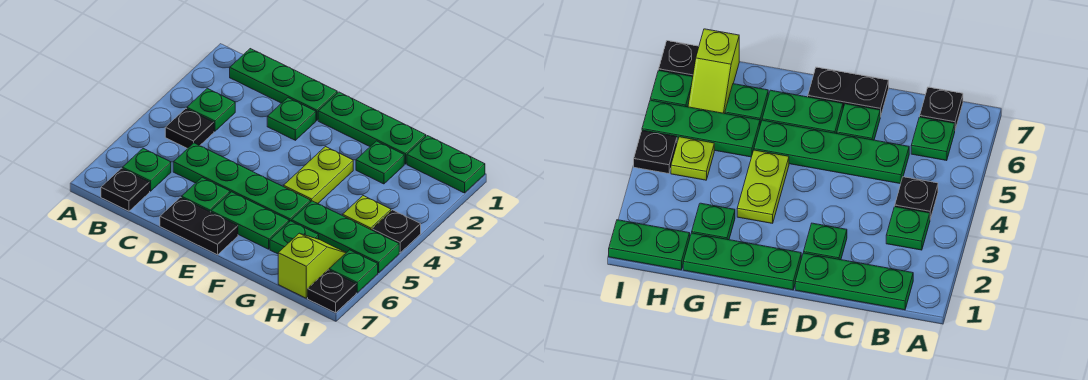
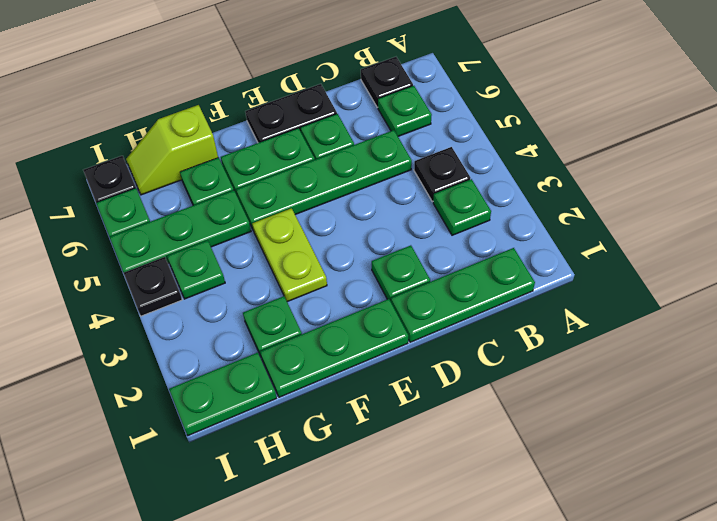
lime plate H4 level 1 -> green plate H4 level 1
lime slope H6:H7 level 1 top 7 -> lime slope G7:H7 level 1 top G

